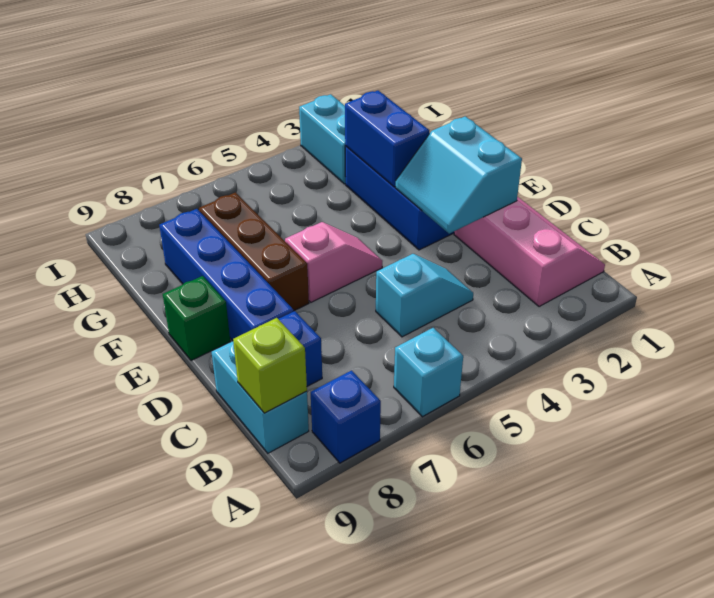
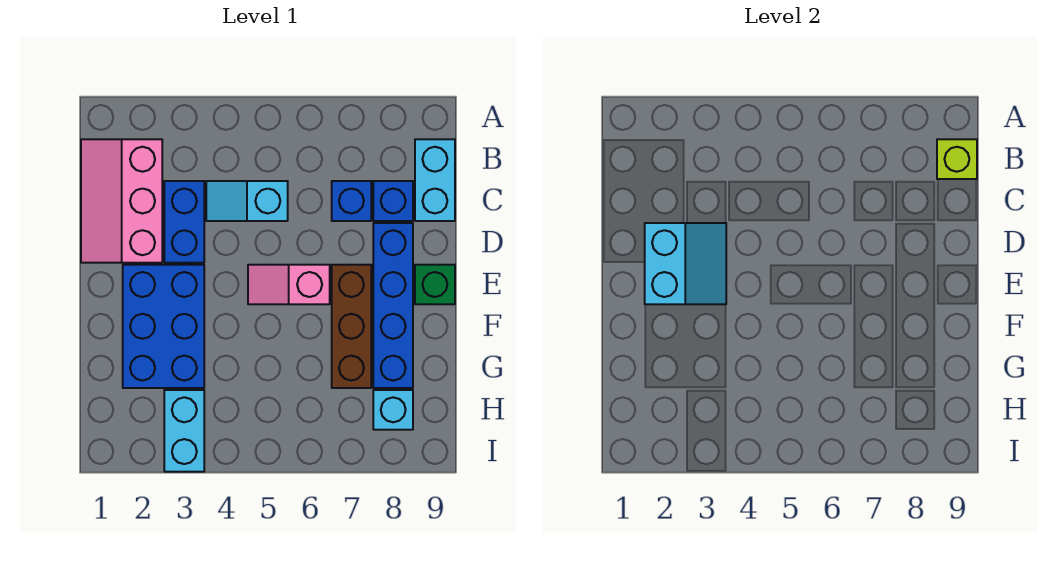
cyan brick A6 level 1 -> cyan brick H8 level 1
blue brick A8 level 1 -> blue brick C7 level 1
blue brick F3:G3 level 2 -> blue brick C3:D3 level 1

